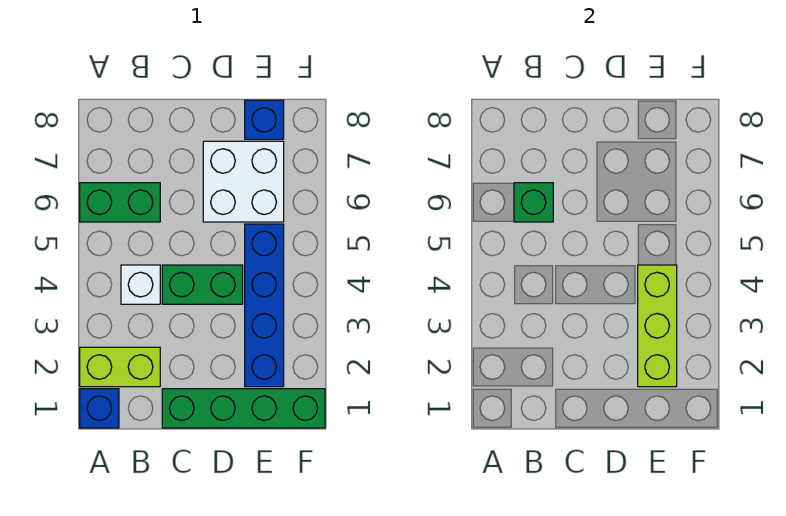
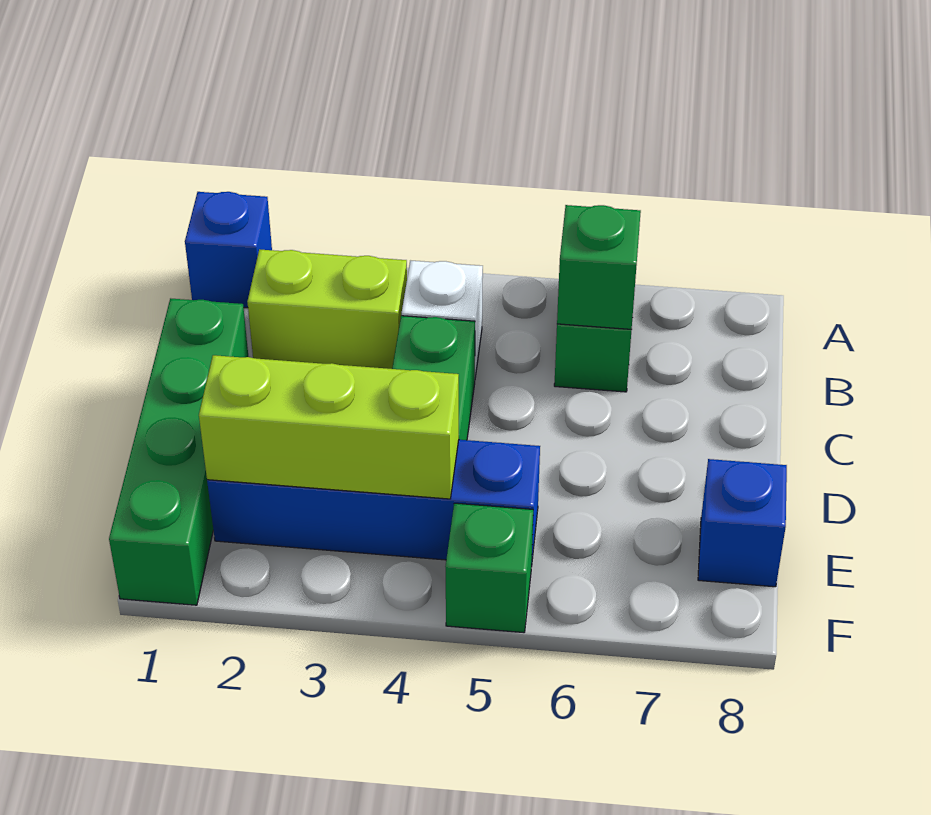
lime brick A2:B2 level 1 -> lime brick B2:B3 level 1
white brick D6:E7 level 1 -> none
none -> green brick F5 level 1

